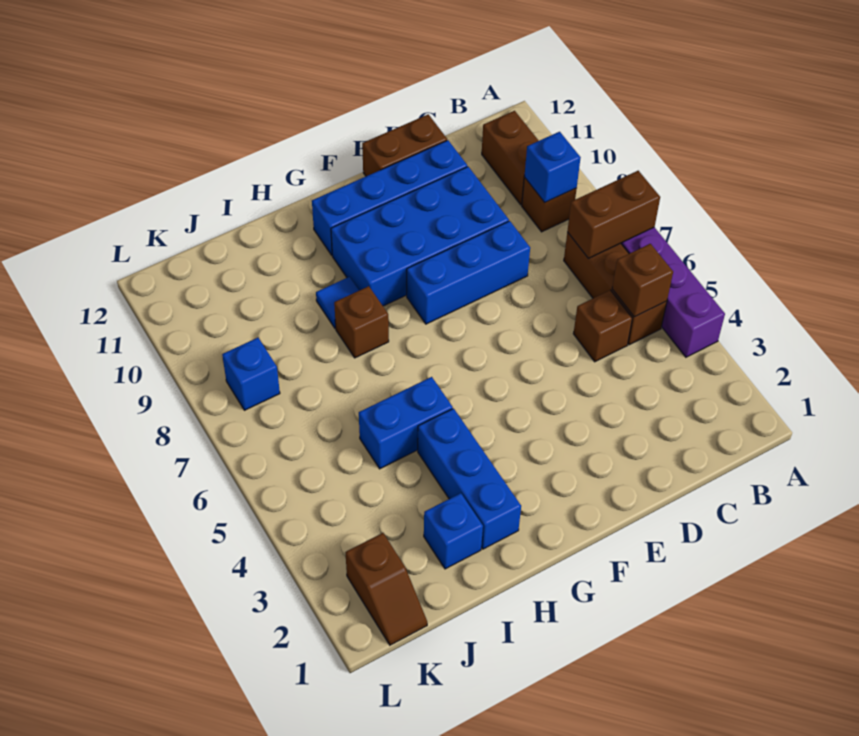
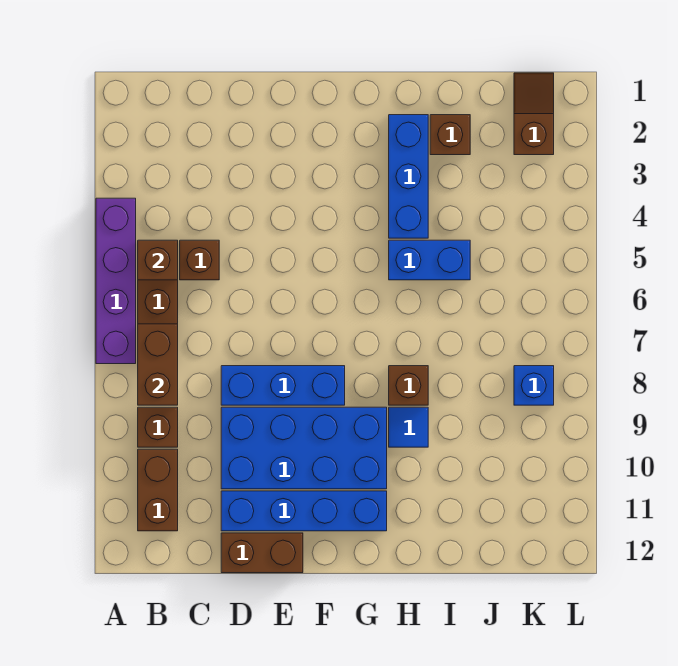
brown brick A7:B7 level 2 -> brown brick B7:B8 level 2
blue brick B9 level 2 -> none
blue brick I2 level 1 -> brown brick I2 level 1

